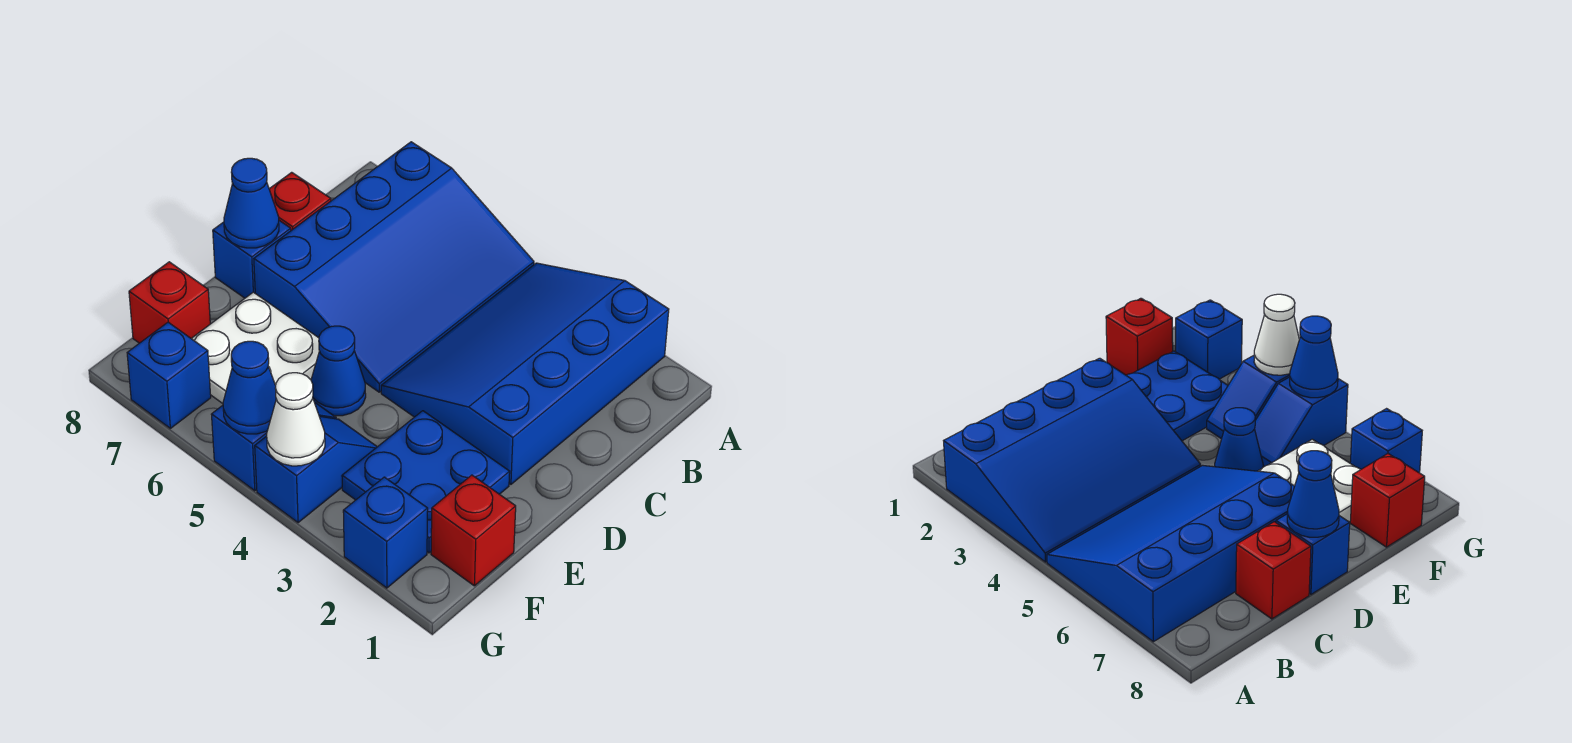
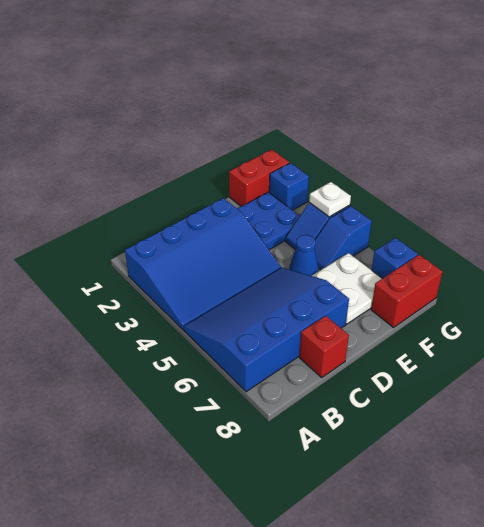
blue brick D8 level 1 -> none
blue cone D8 level 2 -> none
red brick F1 level 1 -> red brick F1:G1 level 1
red brick F8 level 1 -> red brick F8:G8 level 1
white cone G4 level 2 -> white plate G4 level 2
blue cone G5 level 2 -> none

